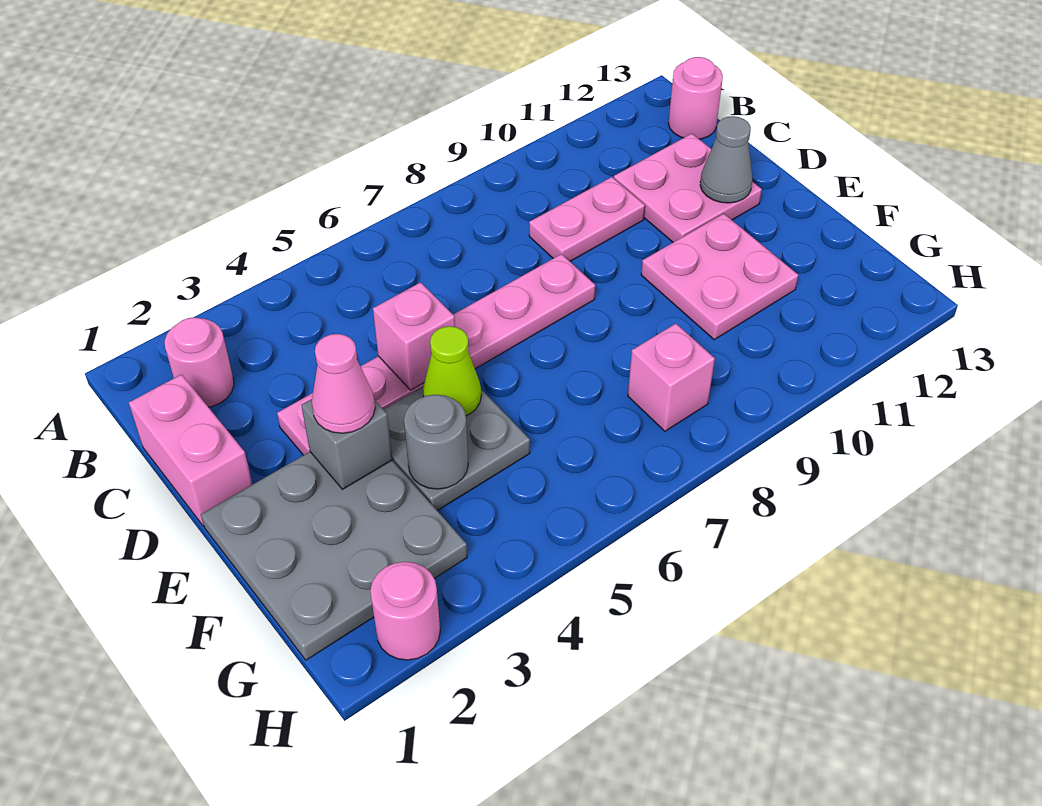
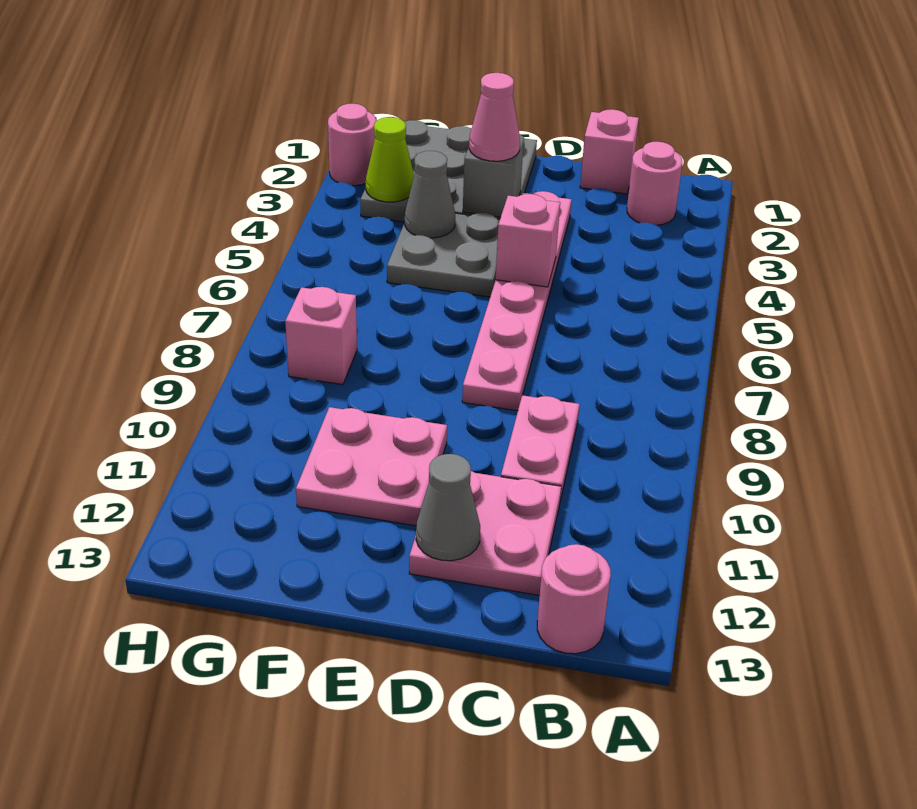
pink brick C1:D1 level 1 -> pink brick C1 level 1
lime cone E5 level 2 -> lime cone G3 level 2
grey round brick F4 level 2 -> grey cone F4 level 2

